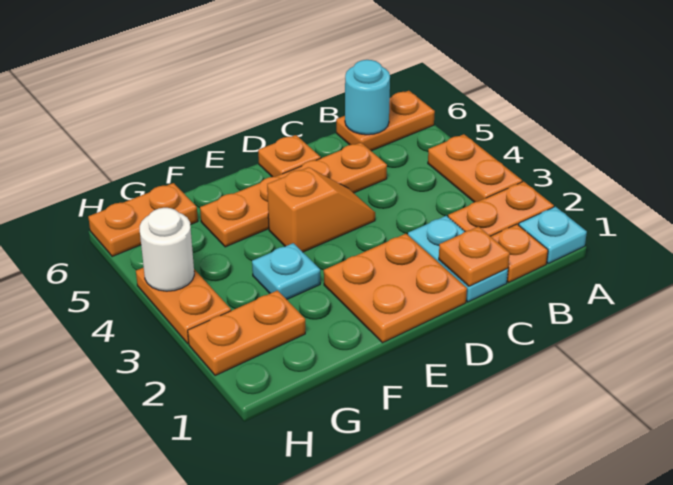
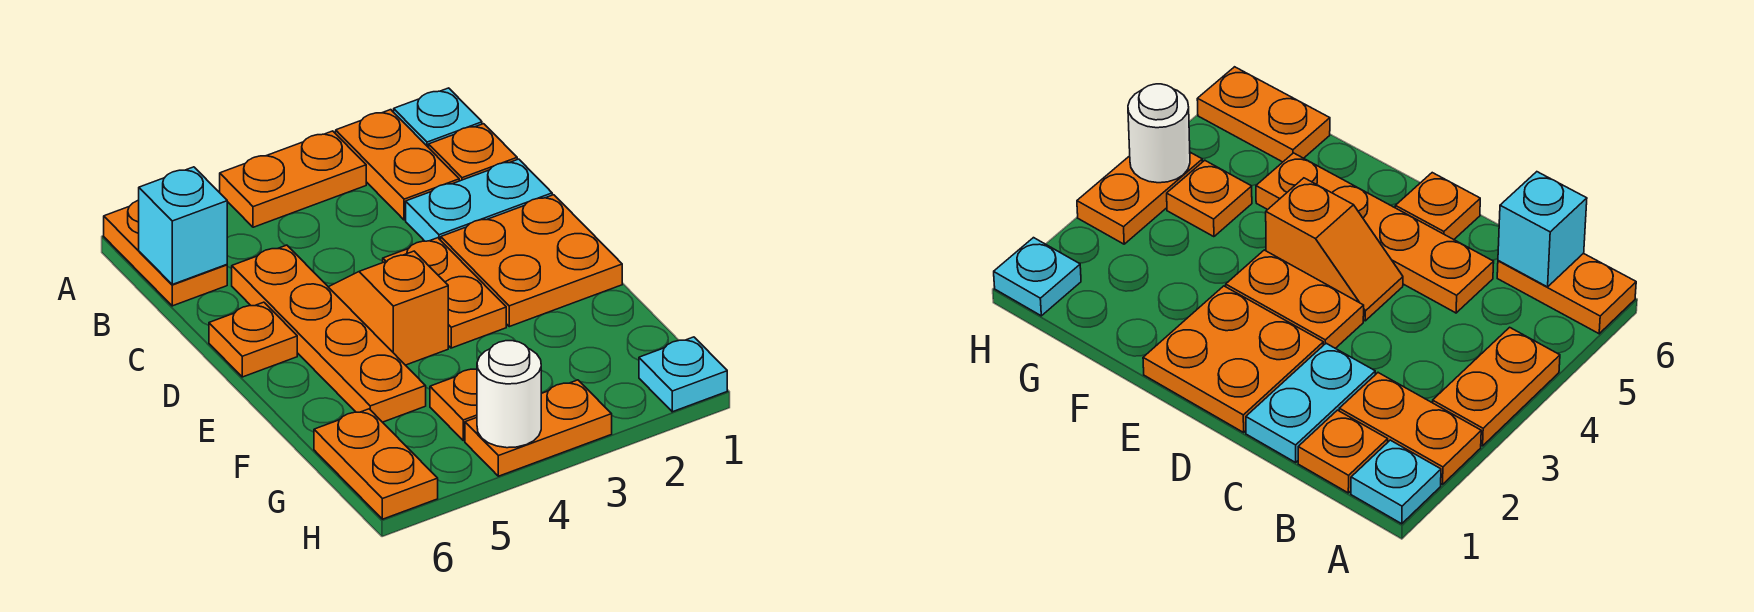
cyan round brick B6 level 2 -> cyan brick B6 level 2
orange plate C1 level 2 -> orange plate G4 level 1
cyan plate F3 level 1 -> cyan plate H1 level 1
orange plate G2:H2 level 1 -> orange plate D3:E3 level 1

